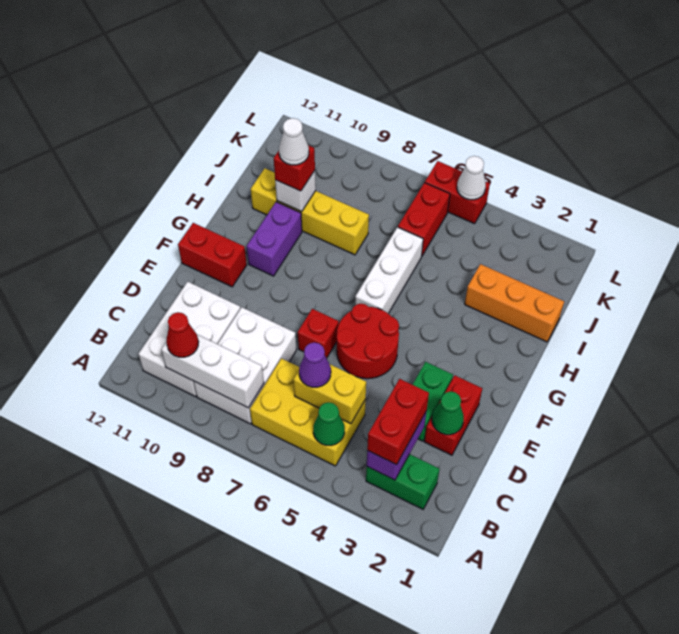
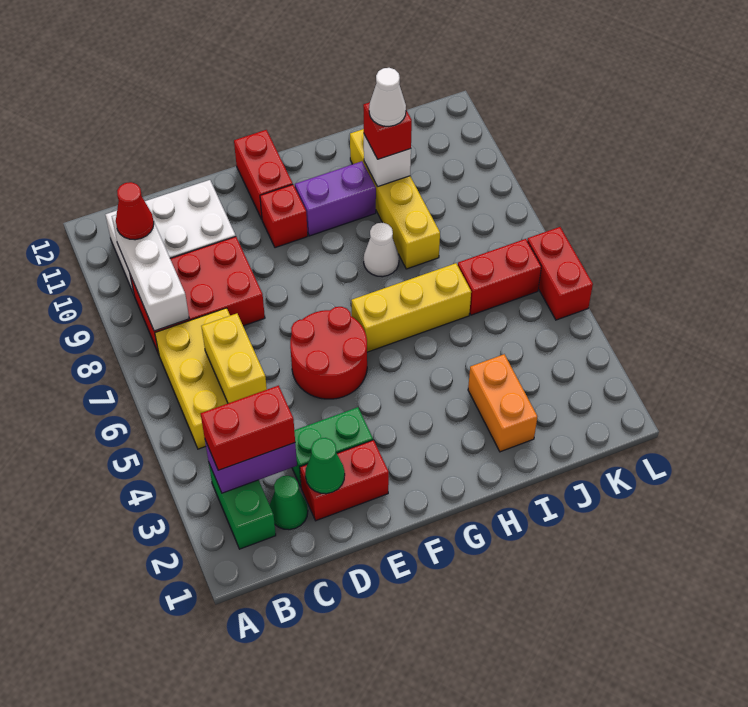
green cone B5 level 2 -> green cone C2 level 1
white brick B8:D9 level 1 -> red brick B8:D9 level 1
purple cone C6 level 3 -> none
red brick E7 level 1 -> red brick F10 level 1
white brick G6:I6 level 1 -> yellow brick G6:I6 level 1
orange brick I1:I3 level 1 -> orange brick I2:I3 level 1
white cone L5 level 2 -> white cone H8 level 1

